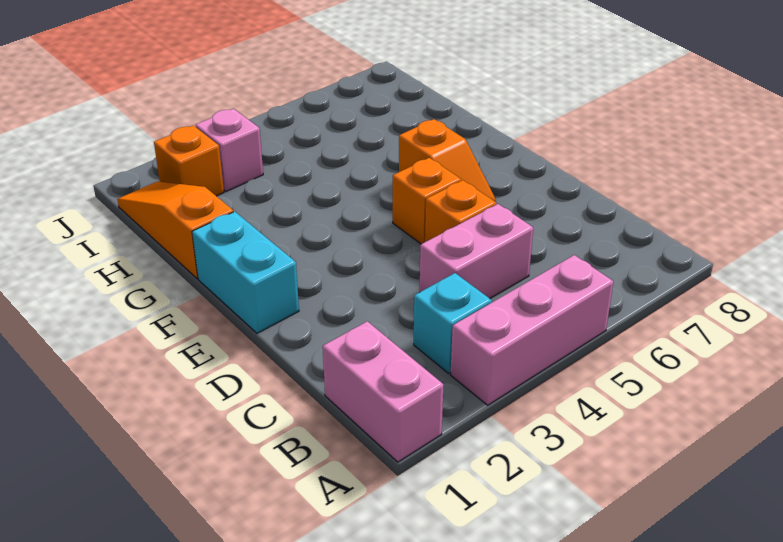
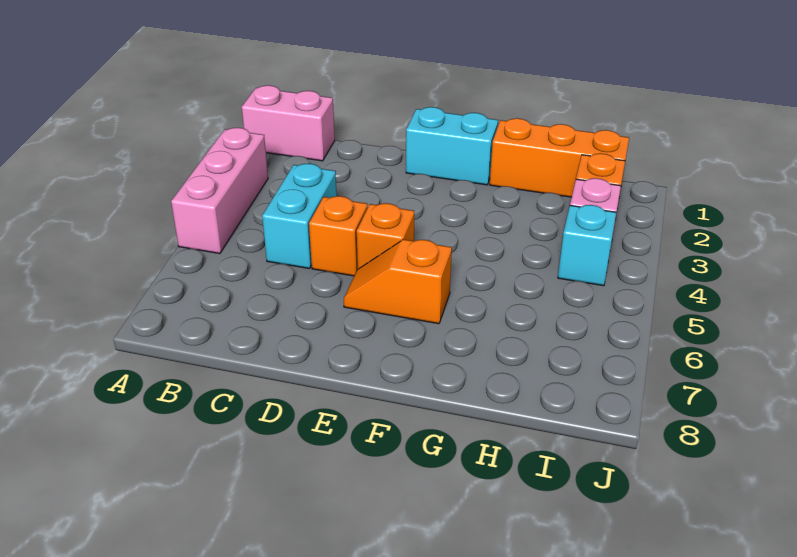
cyan brick B3 level 1 -> cyan brick I4 level 1
pink brick C4:C5 level 1 -> cyan brick C4:C5 level 1
orange slope G1:I1 level 1 top G -> orange brick G1:I1 level 1

